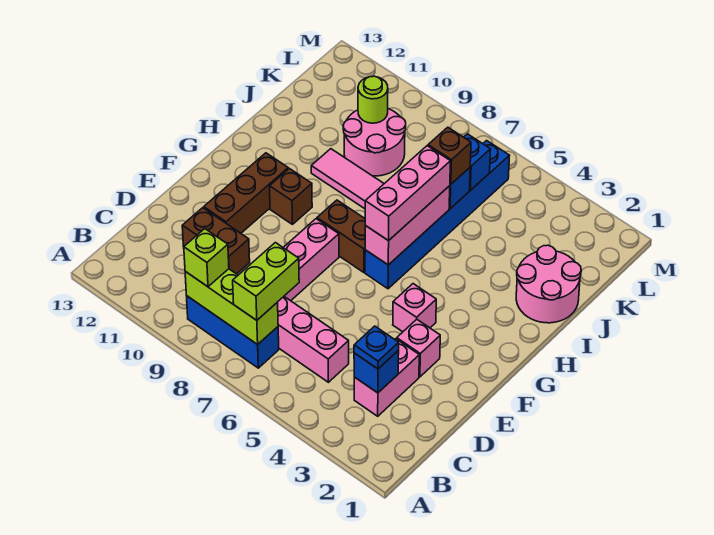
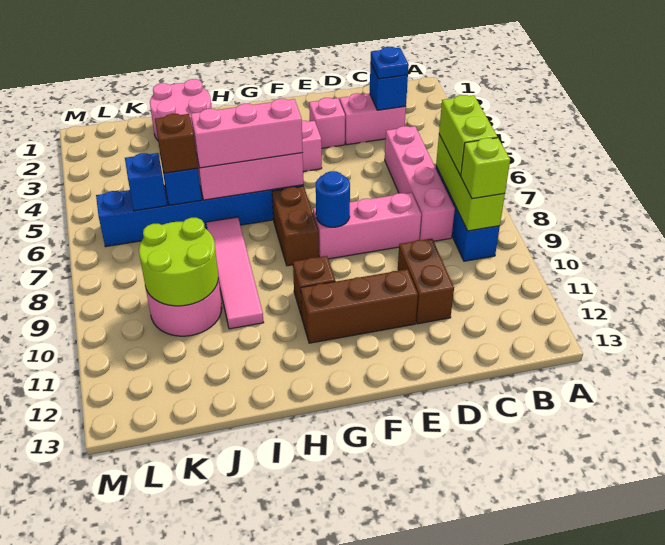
lime brick B7:C7 level 3 -> lime brick B7:B8 level 3
none -> blue round brick F8 level 2
lime round brick K10 level 2 -> lime round brick J9:K10 level 2

